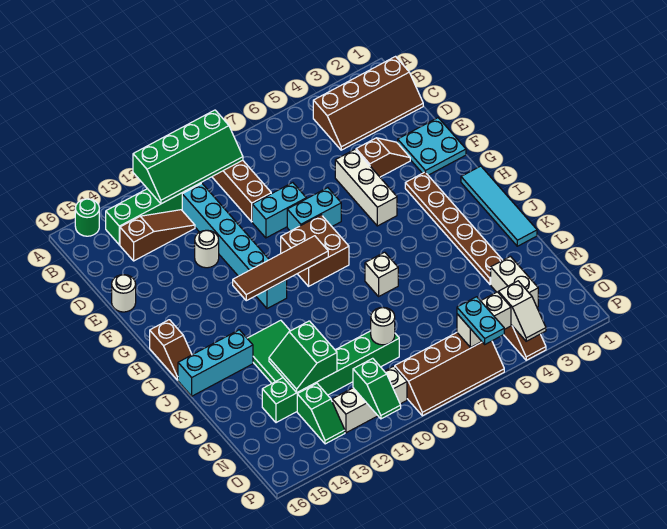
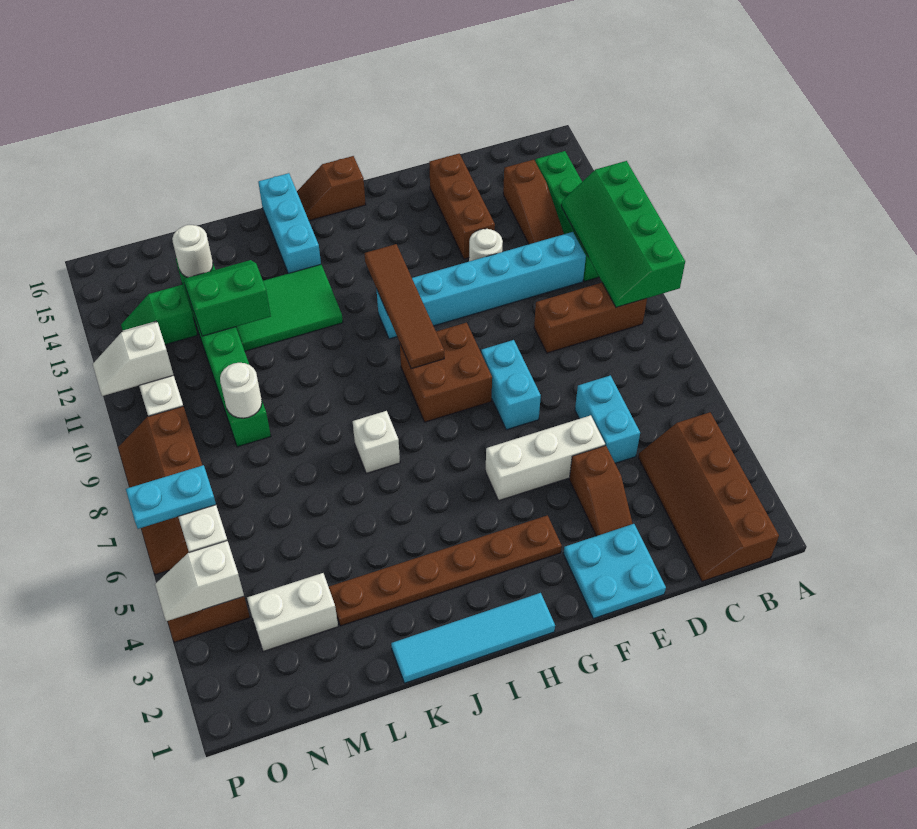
green round brick A15 level 1 -> none
cyan brick E8:E9 level 1 -> cyan brick D5:D6 level 1
none -> brown brick E13:E15 level 1
white round brick E16 level 1 -> white round brick M14 level 2
green slope O11:P11 level 2 top O -> white slope O11:P11 level 2 top O

